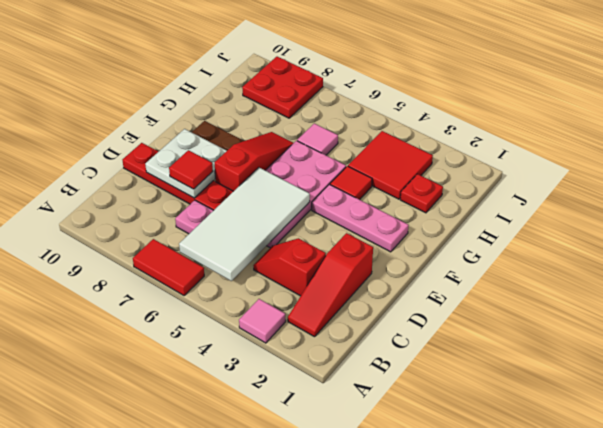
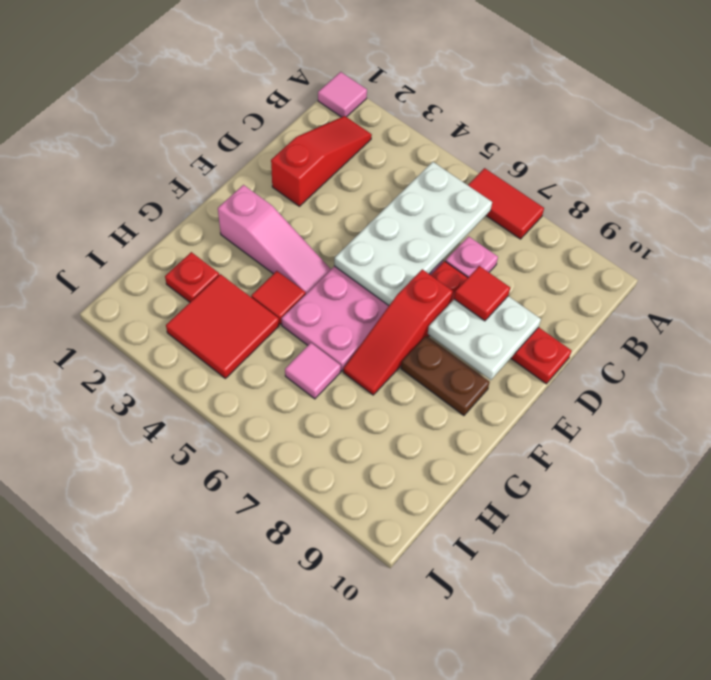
pink tile A3 level 1 -> pink tile A1 level 1
white tile B5:E6 level 2 -> white plate B5:E6 level 2
red slope C3:C4 level 1 top 3 -> none
pink plate F2:F4 level 1 -> pink slope F2:F4 level 1 top 2
red plate I8:J9 level 1 -> none

